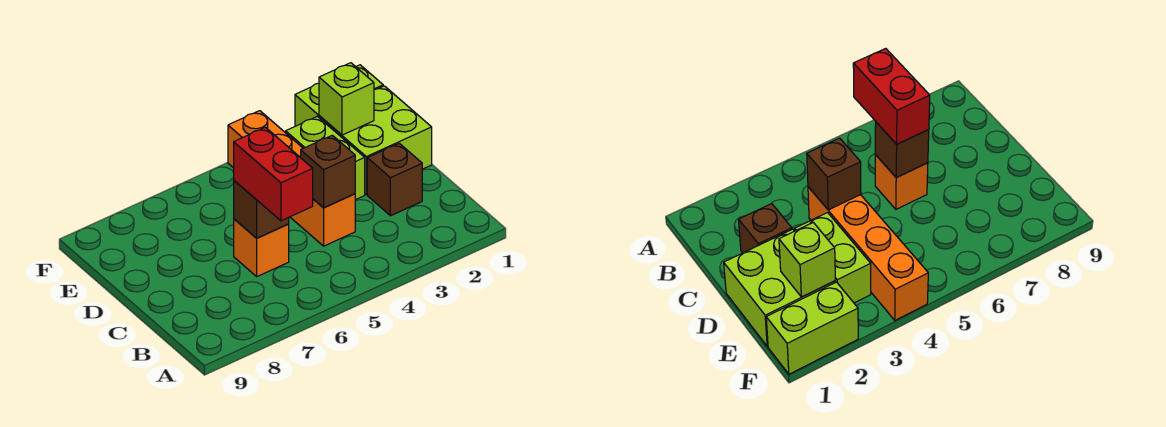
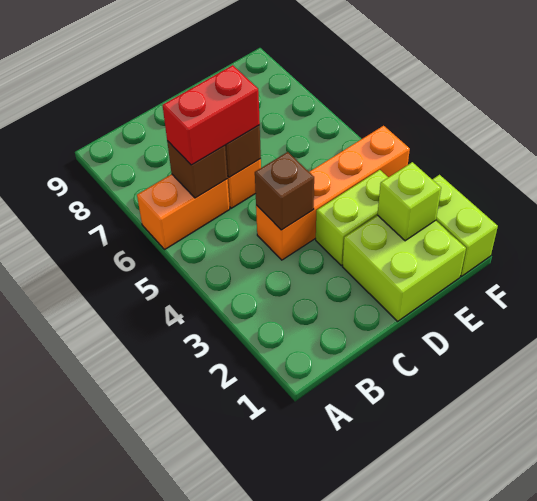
none -> orange brick A6:B6 level 1
brown brick C2 level 1 -> brown brick B6 level 2

